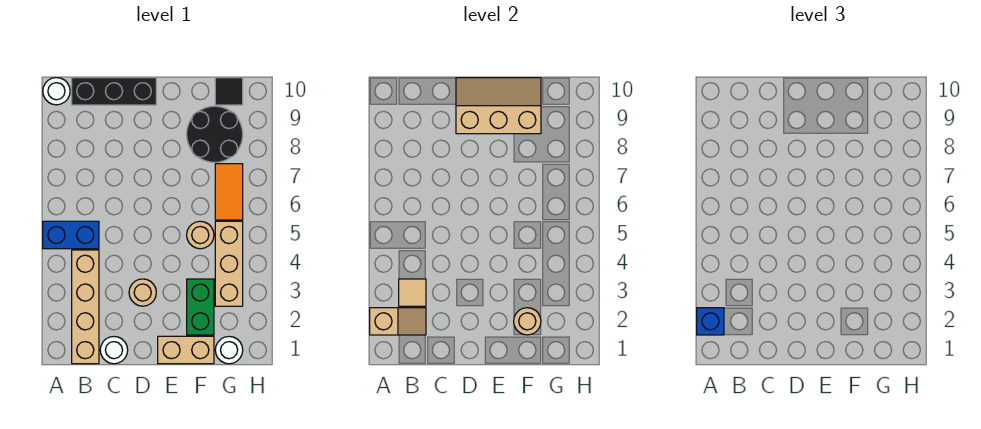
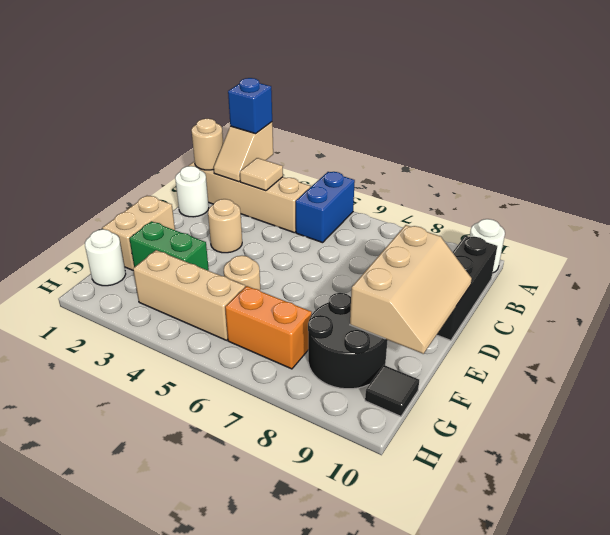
tan round brick F2 level 2 -> tan round brick B1 level 2
orange tile G6:G7 level 1 -> orange brick G6:G7 level 1

